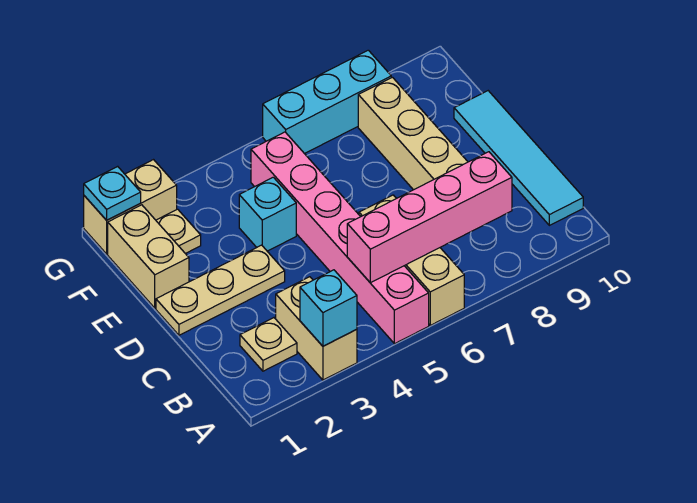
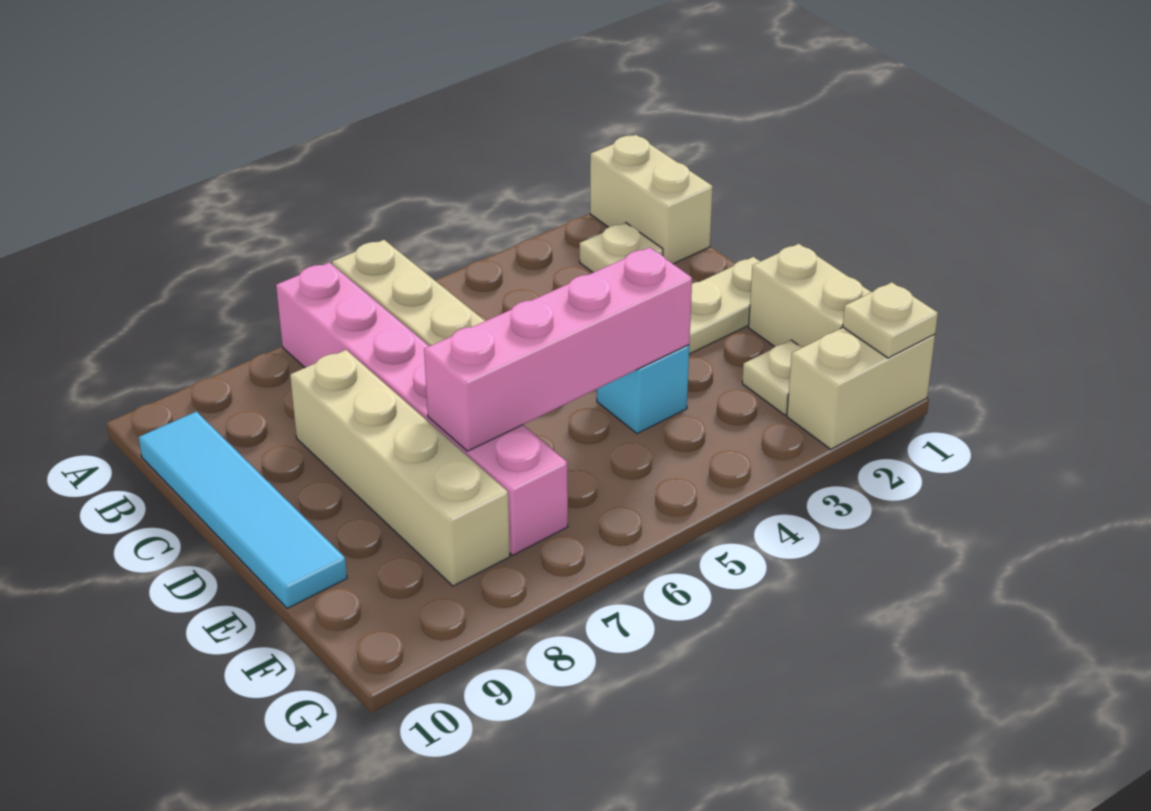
tan brick A3:B3 level 1 -> tan brick A1:B1 level 1
cyan brick A3 level 2 -> none
pink brick A5:F5 level 1 -> pink brick A7:F7 level 1
pink brick B5:B8 level 2 -> pink brick E4:E7 level 2
cyan plate G1 level 2 -> tan plate G1 level 2
cyan brick G6:G8 level 1 -> none

